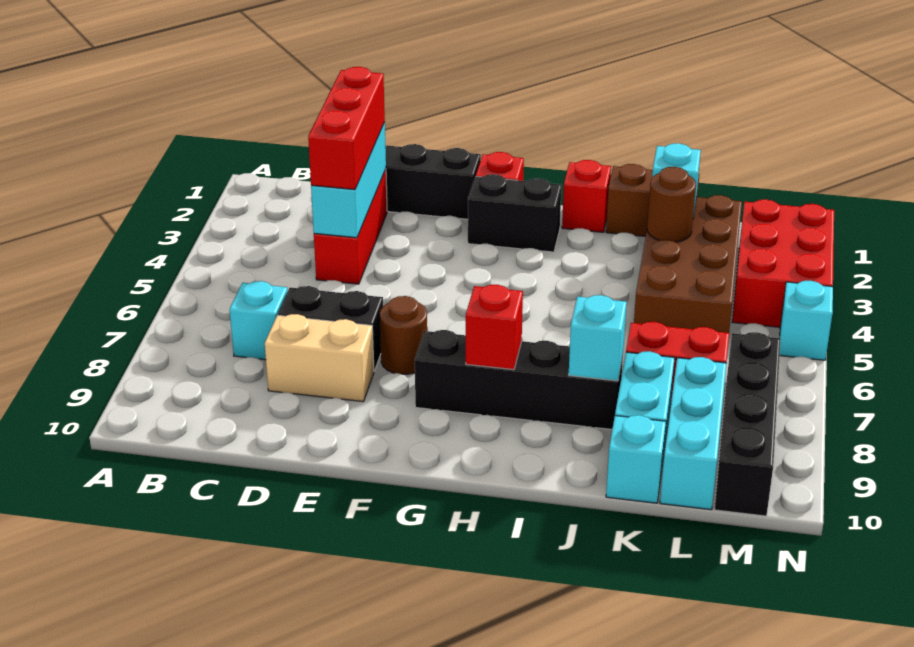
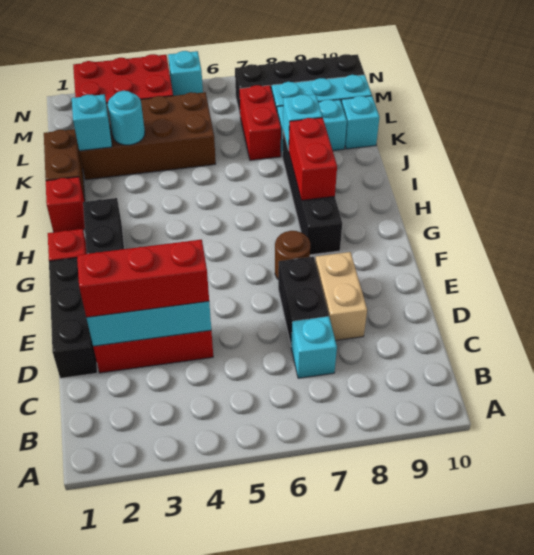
red brick H8 level 2 -> red brick H8:I8 level 2
brown round brick K3 level 2 -> cyan round brick K3 level 2

